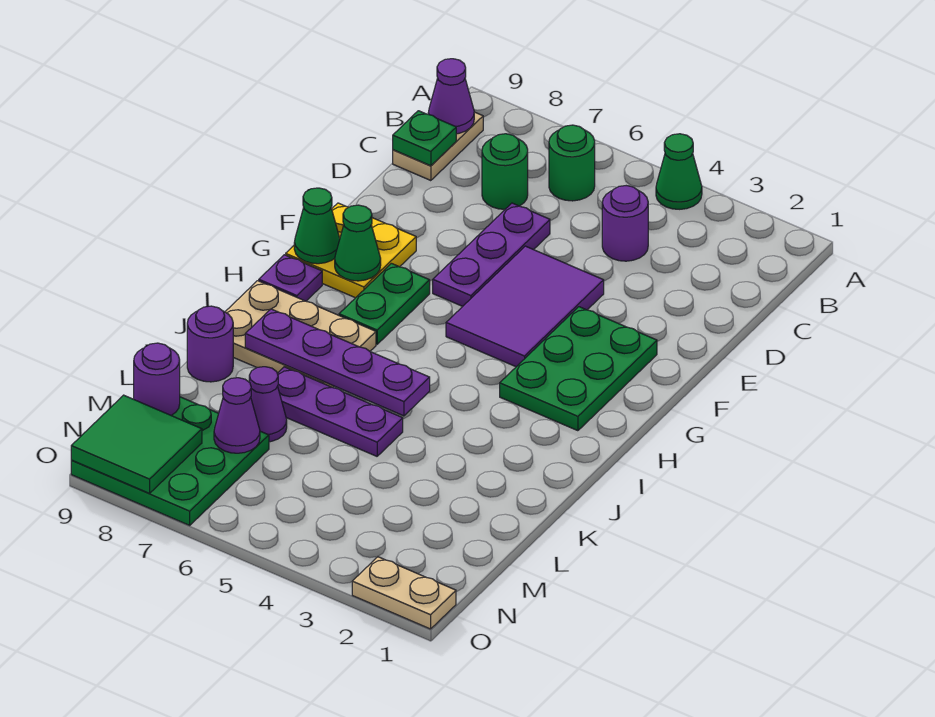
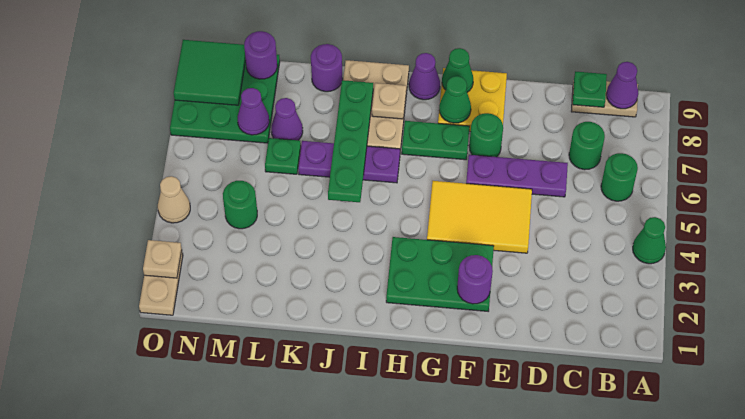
purple round brick C4 level 1 -> purple round brick F2 level 2
purple tile E4:G5 level 1 -> yellow tile E4:G5 level 1
none -> green round brick F7 level 1
purple plate H9 level 1 -> purple cone H9 level 1
none -> tan plate I8 level 2
purple plate J5:J8 level 2 -> green plate J5:J8 level 2
purple plate K5:K7 level 1 -> purple plate I6:K6 level 1
none -> green plate L6 level 1
none -> green round brick M4 level 1
none -> tan plate O2 level 2
none -> tan cone O4 level 1

